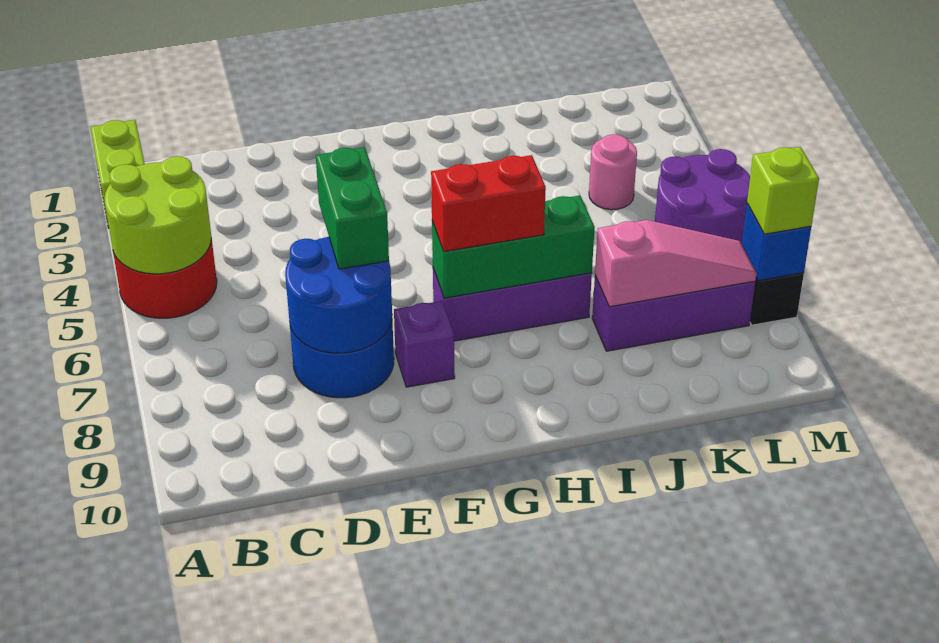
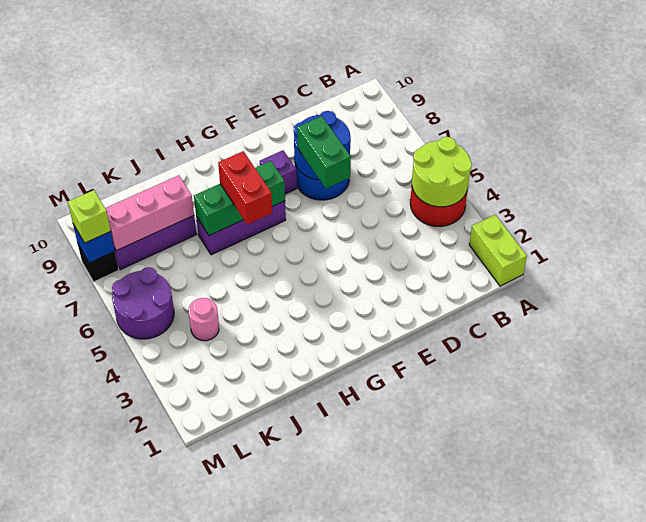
red brick G7:H7 level 3 -> red brick H6:H7 level 3
pink slope J8:L8 level 2 top J -> pink brick J8:L8 level 2

